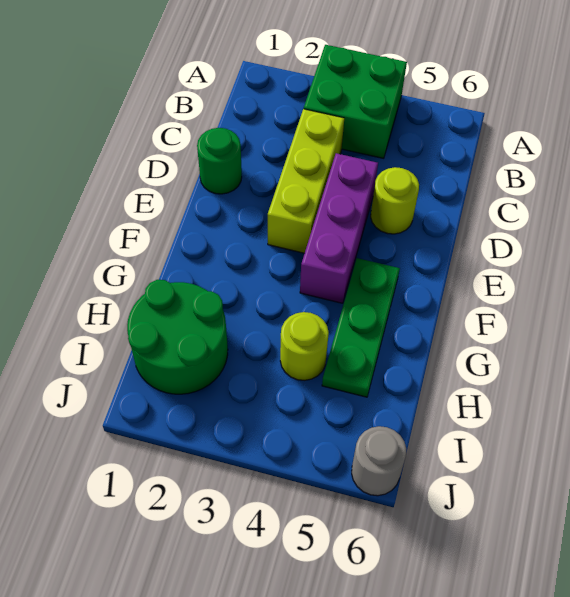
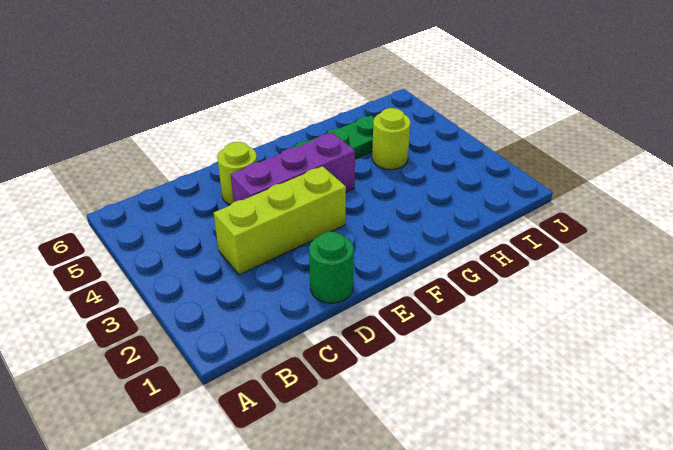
green brick A3:B4 level 1 -> none
green round brick H1:I2 level 1 -> none
grey round brick J6 level 1 -> none

